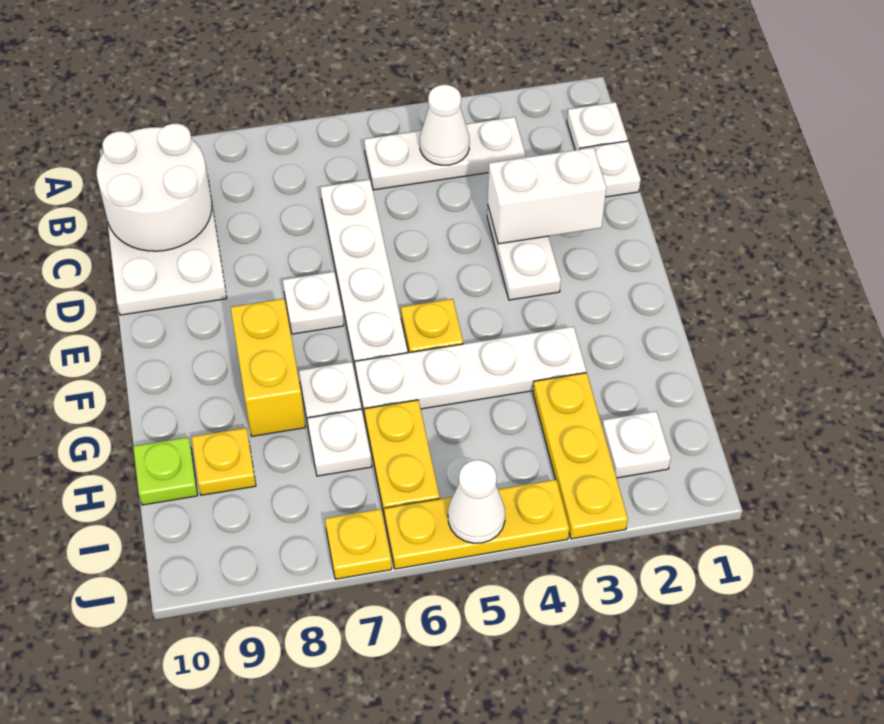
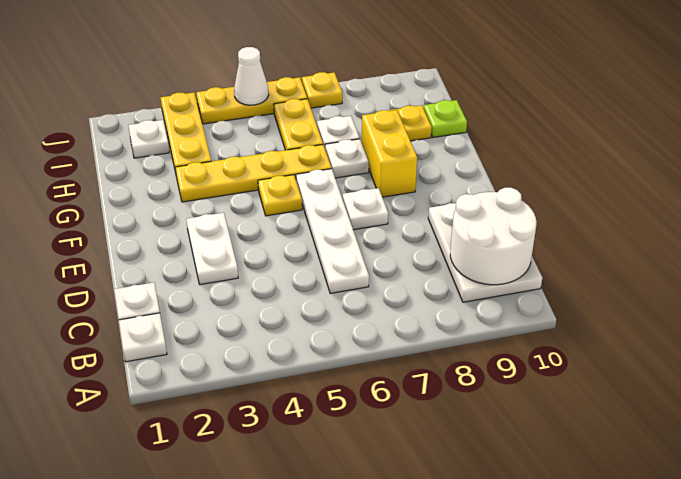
white plate B3:B5 level 1 -> none
white cone B4 level 2 -> none
white brick D2:D3 level 2 -> none
white plate G3:G6 level 1 -> yellow plate G3:G6 level 1

